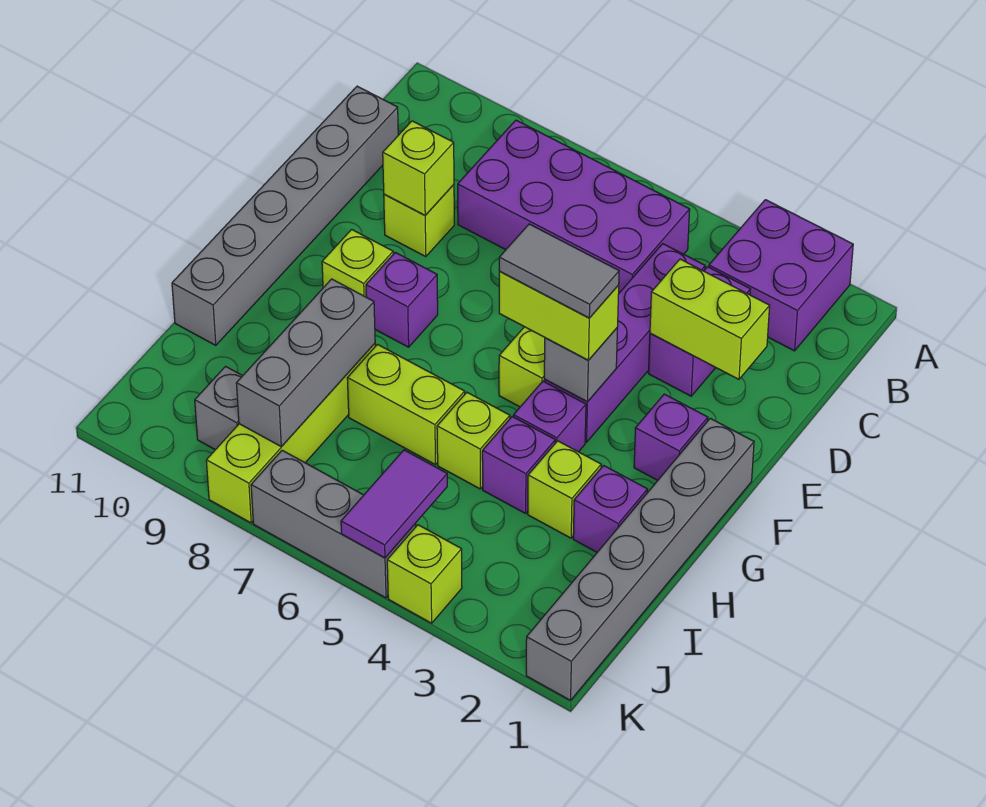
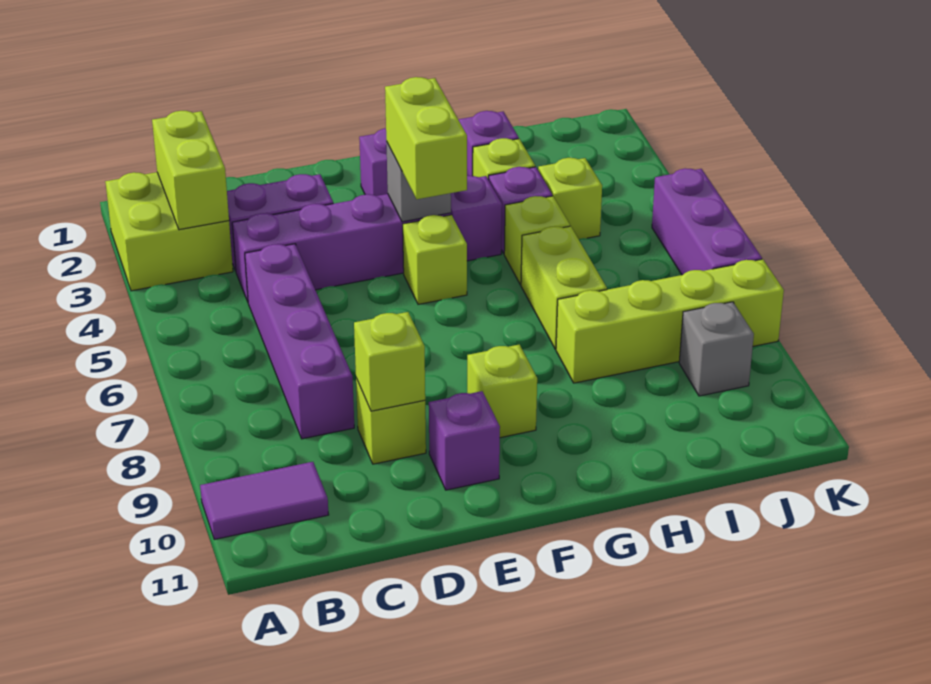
purple brick A2:B3 level 1 -> lime brick A2:B3 level 1
purple brick B5:C8 level 1 -> purple brick C5:C8 level 1
grey brick C11:H11 level 1 -> none
lime brick D2:D3 level 2 -> lime brick B2:B3 level 2
grey brick F1:K1 level 1 -> none
grey tile F4:F5 level 4 -> none
purple brick F8 level 1 -> purple brick E10 level 1
grey brick H8:J8 level 2 -> none
purple tile J5:K5 level 2 -> purple tile A10:B10 level 1
lime brick K4 level 1 -> lime brick I4 level 1
grey brick K5:K7 level 1 -> purple brick K5:K7 level 1

